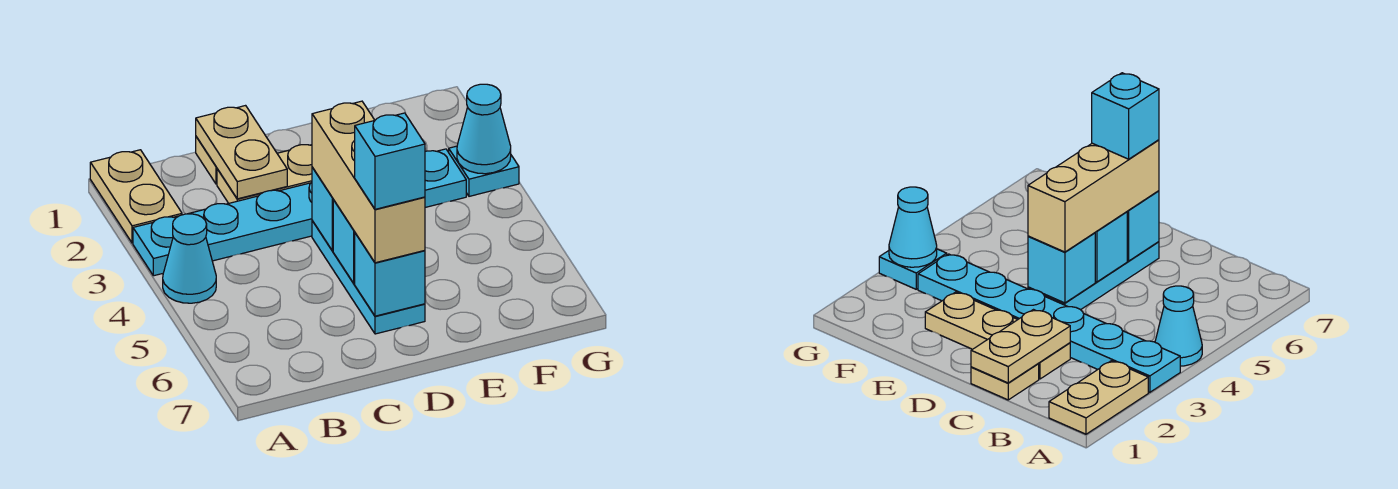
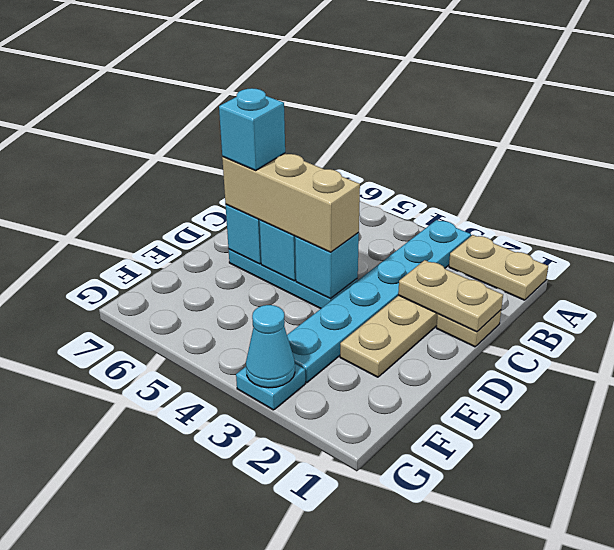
cyan cone A4 level 1 -> none

